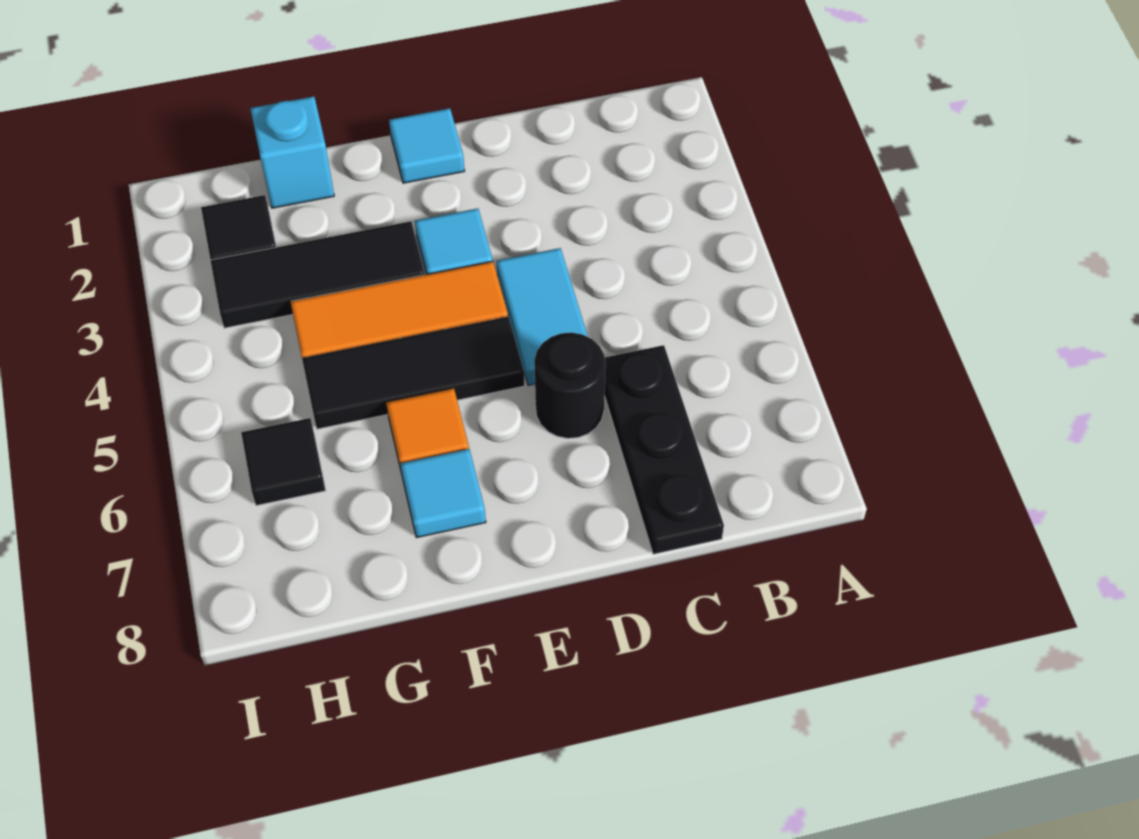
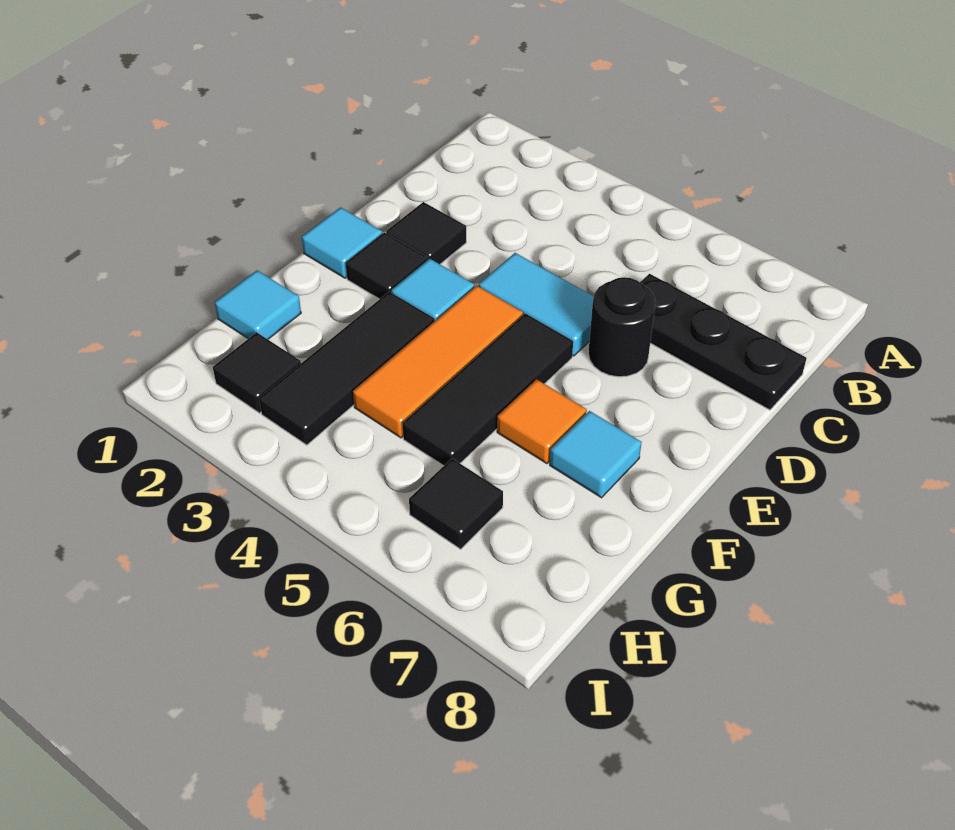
none -> black tile D2 level 1
none -> black tile E2 level 1
cyan brick G1 level 1 -> cyan tile G1 level 1

